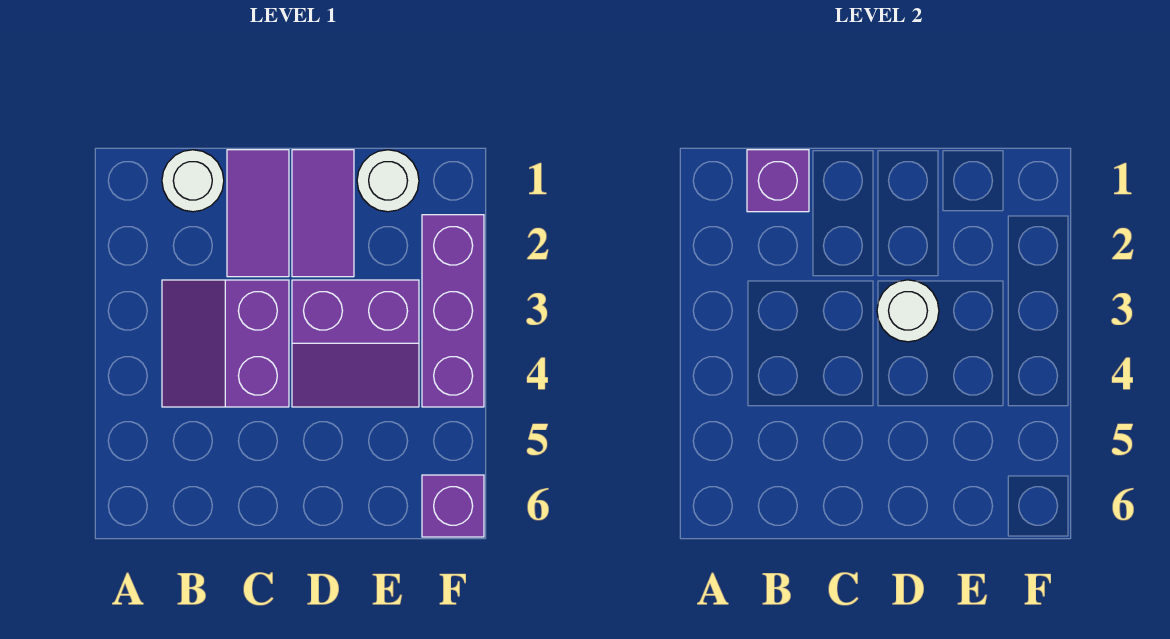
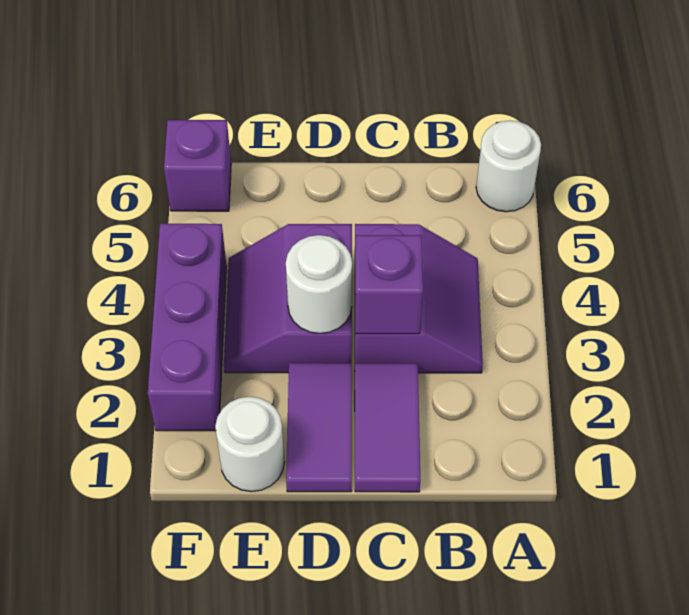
white round brick B1 level 1 -> white round brick A6 level 1
purple brick B1 level 2 -> purple brick C3 level 2
purple slope D3:E4 level 1 top 3 -> purple slope D3:E4 level 1 top D

